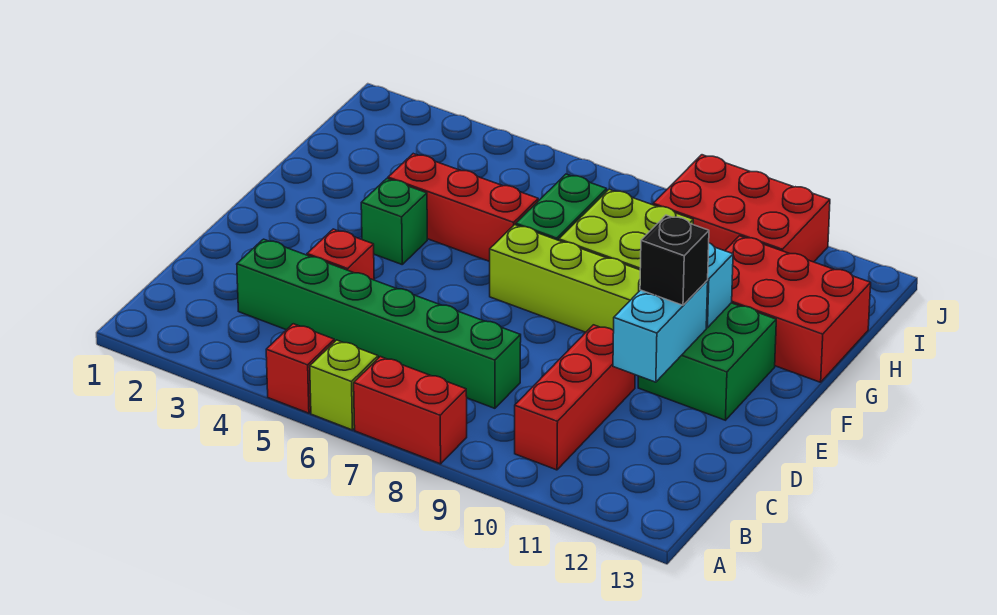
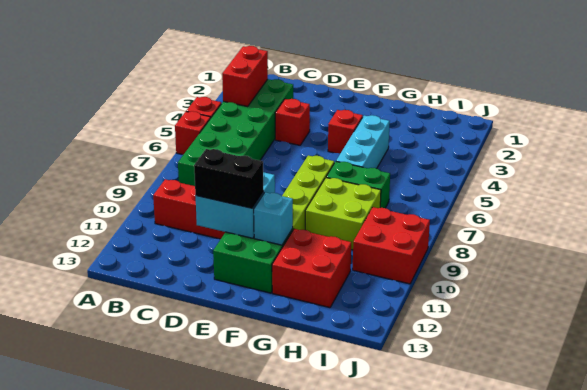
lime brick A6 level 1 -> red brick A6 level 1
red brick A7:A8 level 1 -> red brick B3:B4 level 2
green brick C3:C8 level 1 -> green brick B3:C8 level 1
cyan brick D11:E11 level 2 -> cyan brick D10:E11 level 2
black brick E11 level 3 -> black brick D11:E11 level 3
green brick F4 level 1 -> red brick F4 level 1
red brick G4:G6 level 1 -> cyan brick G4:G6 level 1
red brick G11:H13 level 1 -> red brick G11:H12 level 1
red brick I9:J11 level 1 -> red brick I9:J10 level 1

